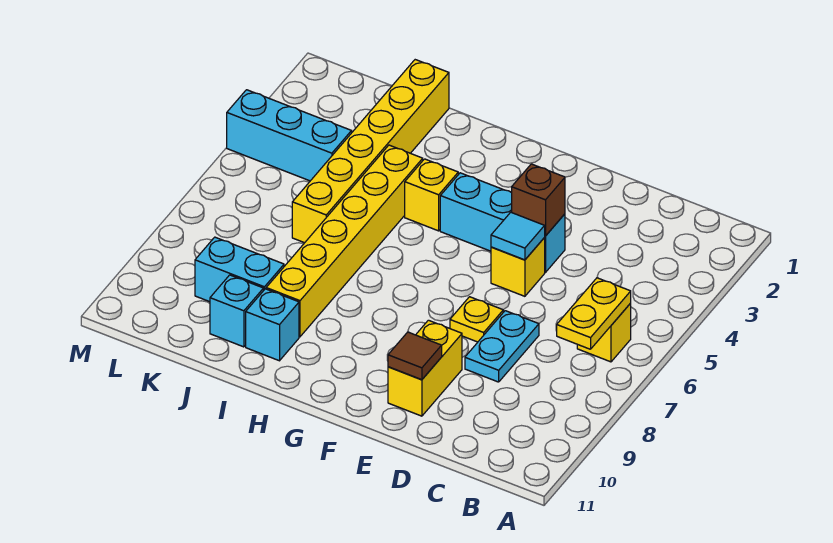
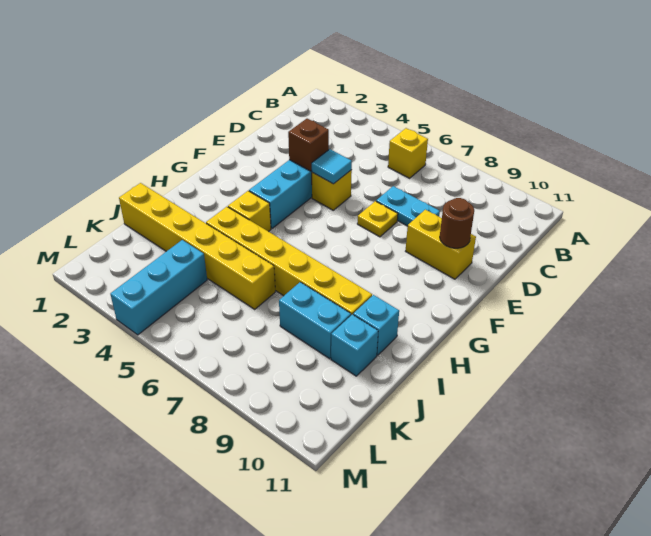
yellow plate B6:B7 level 2 -> none
brown tile E10 level 2 -> brown round brick E10 level 2
cyan brick J9:K9 level 1 -> cyan brick J8:J9 level 1

